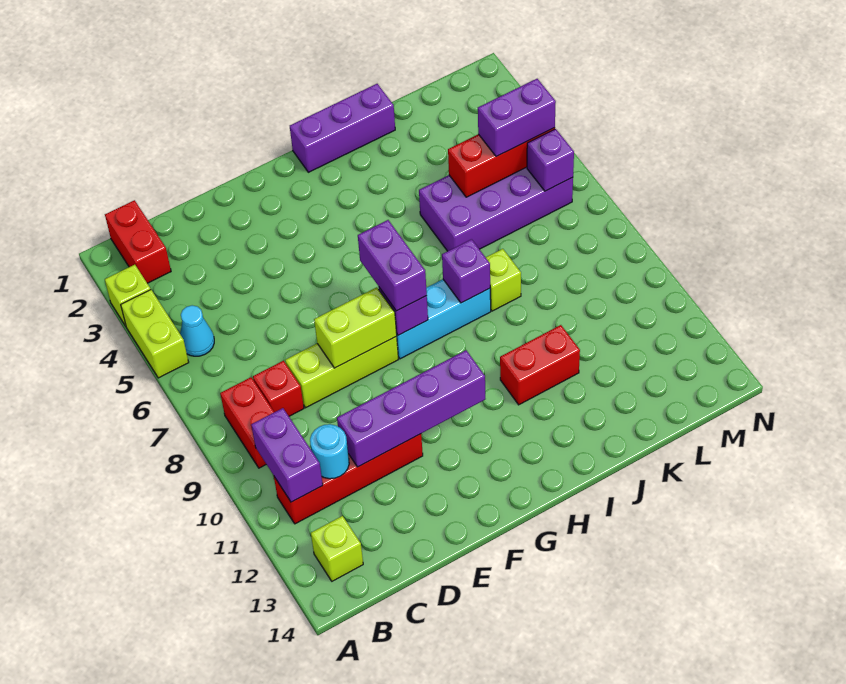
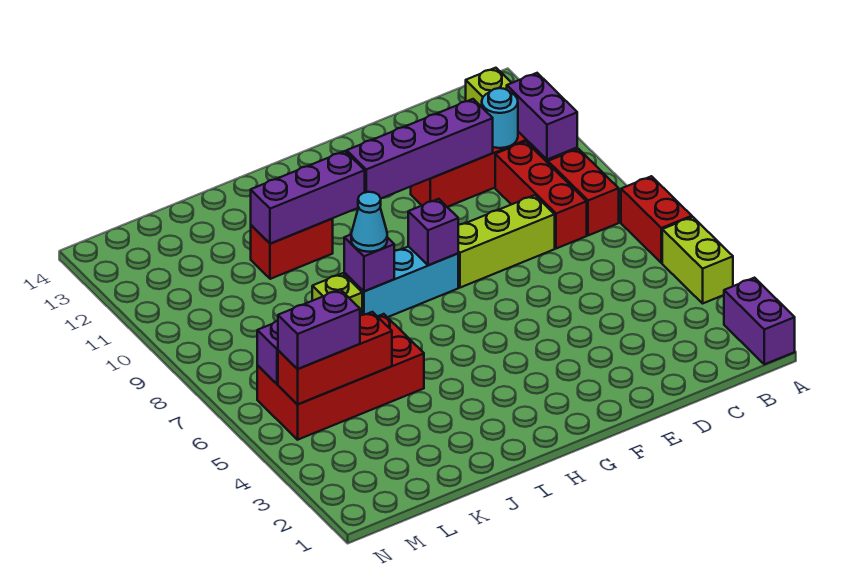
lime brick A3 level 1 -> none
red brick B1:B2 level 1 -> red brick A6:A7 level 1
cyan cone B5 level 1 -> cyan cone I8 level 3
red brick C8 level 1 -> red brick C8:C10 level 1
lime brick E8:F8 level 2 -> none
purple brick G7:G8 level 3 -> purple brick A1:A2 level 1
purple brick H1:J1 level 1 -> purple brick H11:J11 level 2
purple brick J5:M6 level 1 -> red brick J5:M6 level 1

